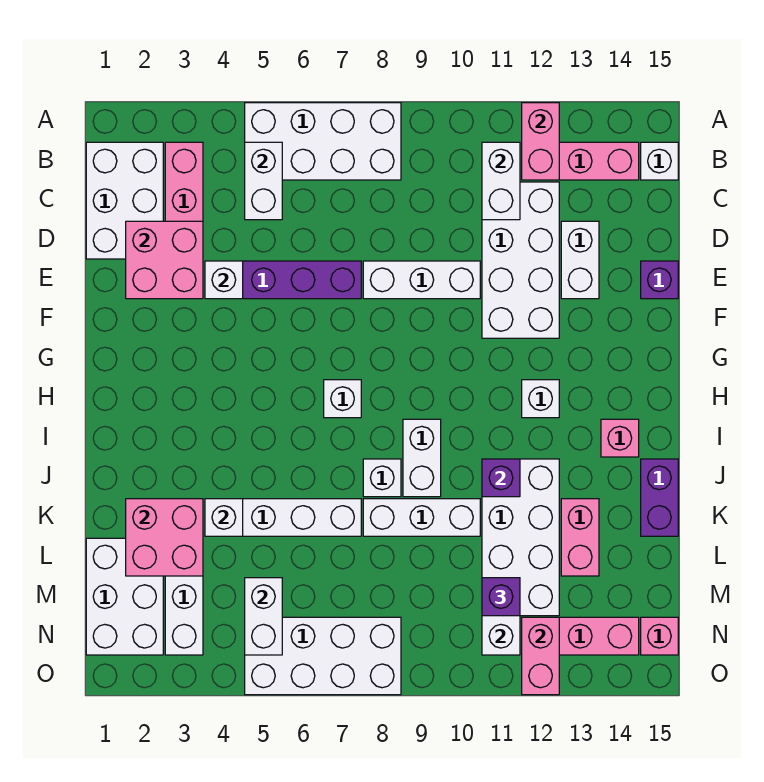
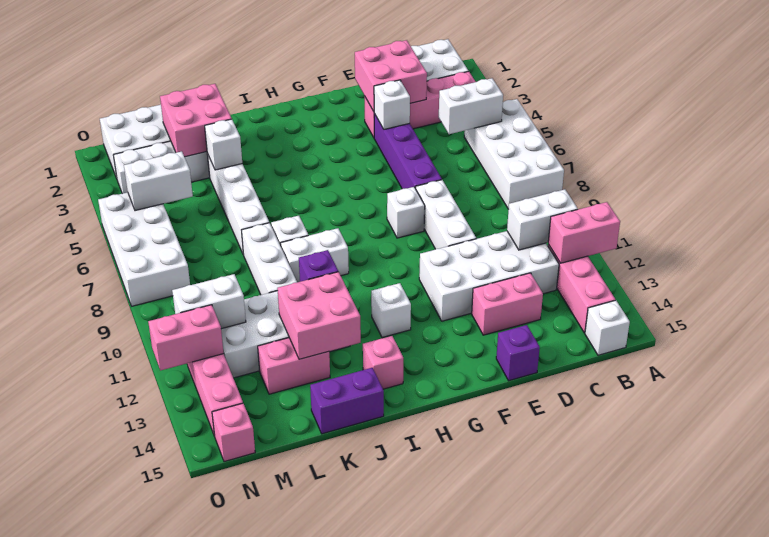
white brick D13:E13 level 1 -> pink brick D13:E13 level 1
white brick H7 level 1 -> white brick F8 level 1
none -> pink brick J12:K13 level 2
purple brick M11 level 3 -> none

